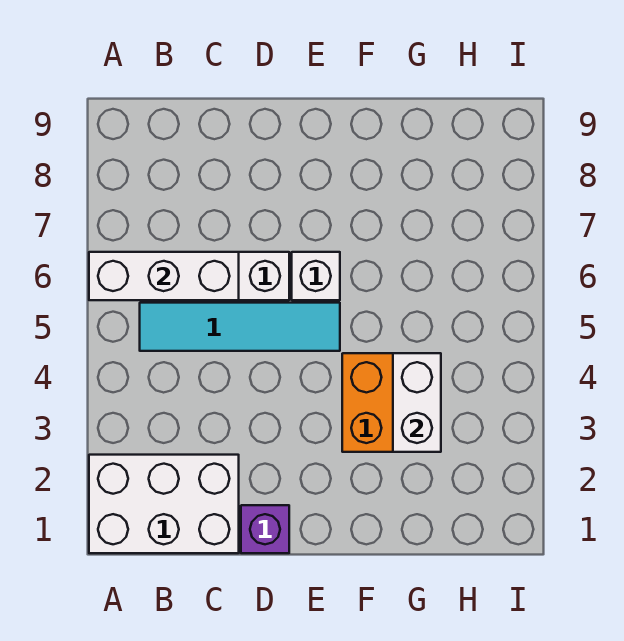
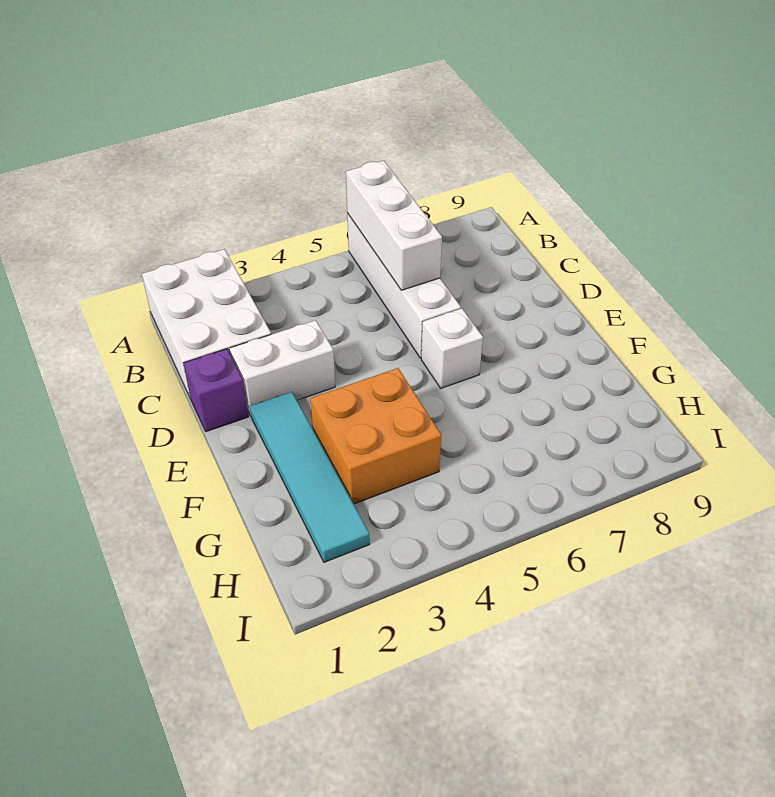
cyan tile B5:E5 level 1 -> cyan tile E2:H2 level 1
white brick G3:G4 level 2 -> white brick D2:D3 level 1

